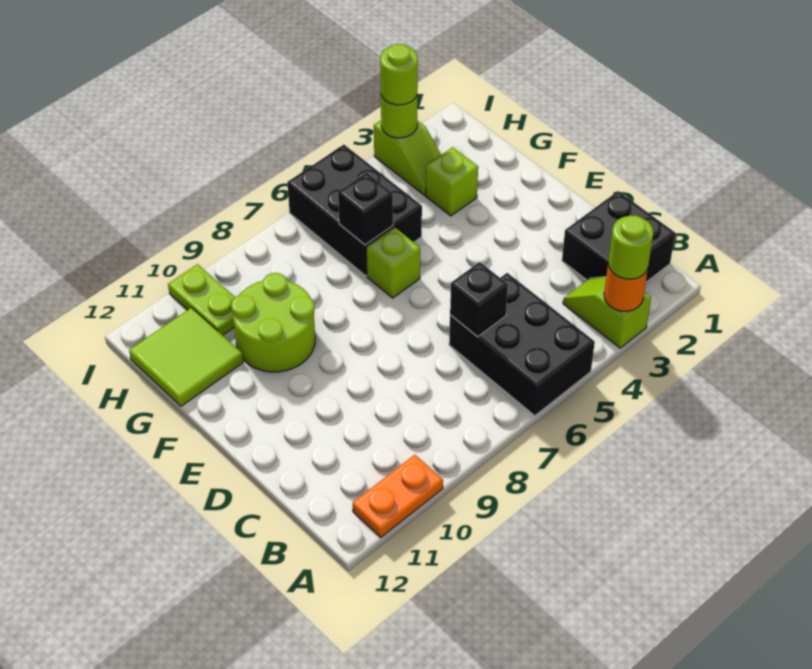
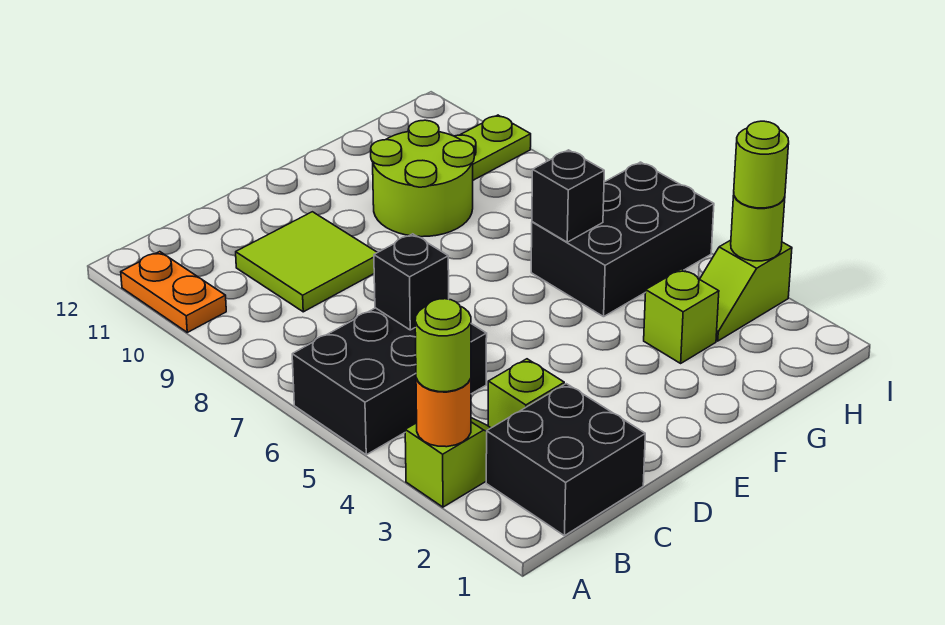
lime brick F6 level 1 -> lime brick C3 level 1
lime tile G11:H12 level 1 -> lime tile C9:D10 level 1

